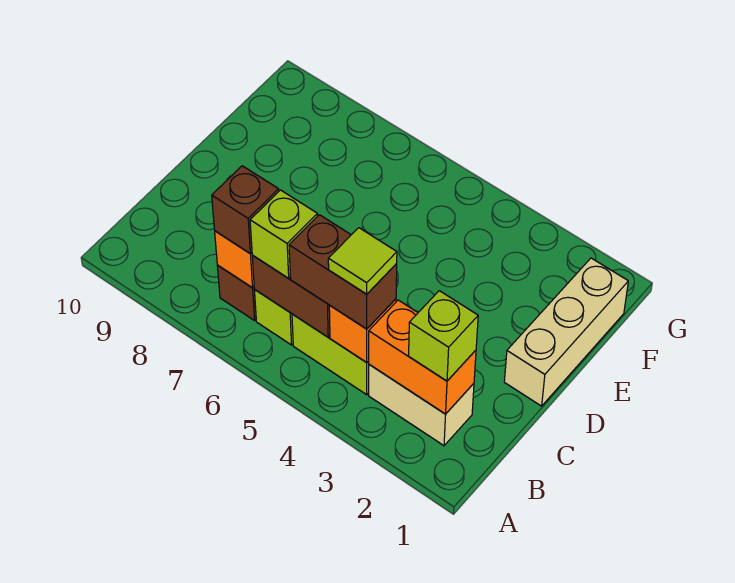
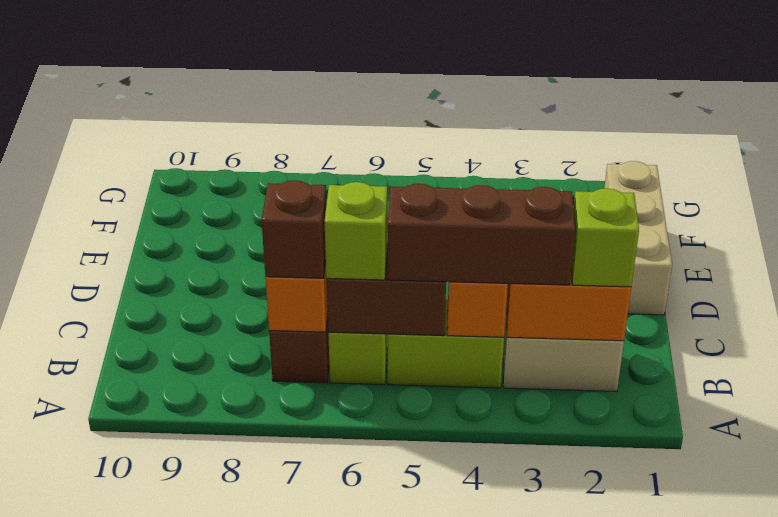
brown brick B4:B5 level 3 -> brown brick B3:B5 level 3
lime tile B4 level 4 -> none

